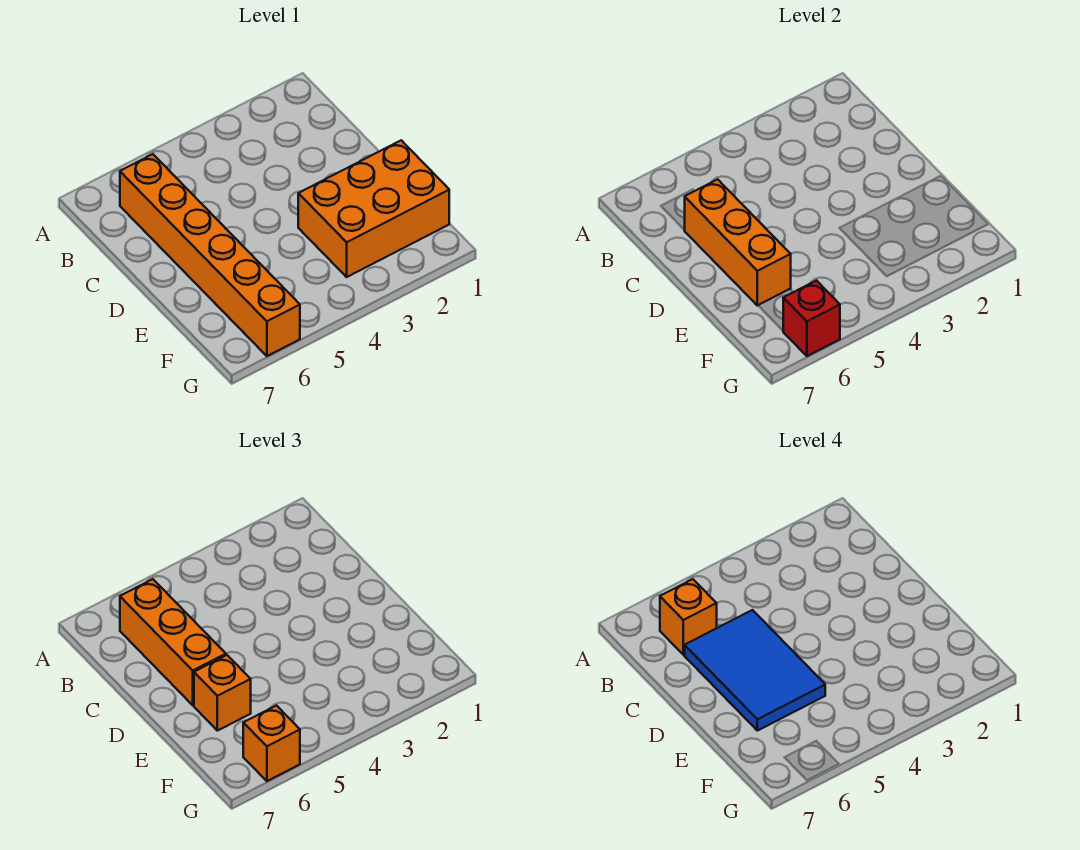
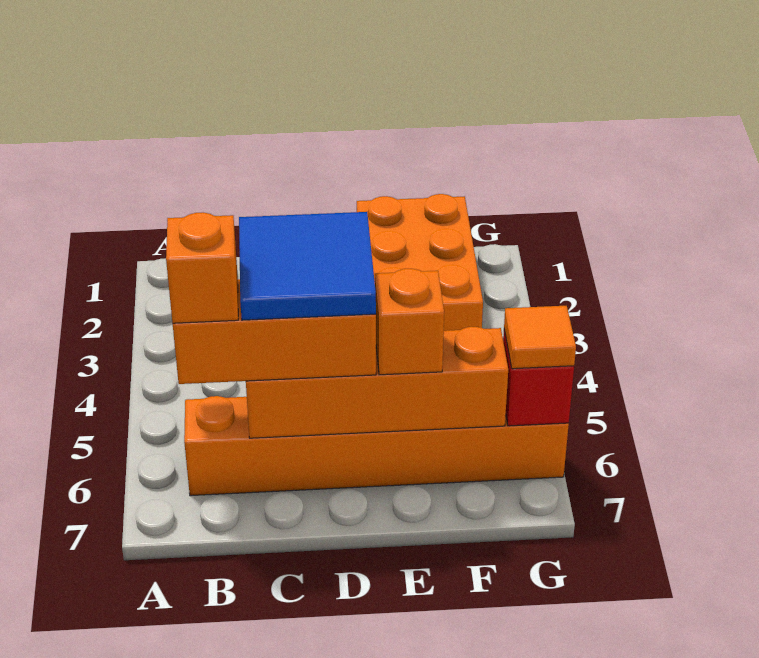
blue tile C5:E6 level 4 -> blue tile C5:D6 level 4
orange brick C6:E6 level 2 -> orange brick C6:F6 level 2
orange brick G6 level 3 -> orange tile G6 level 3

